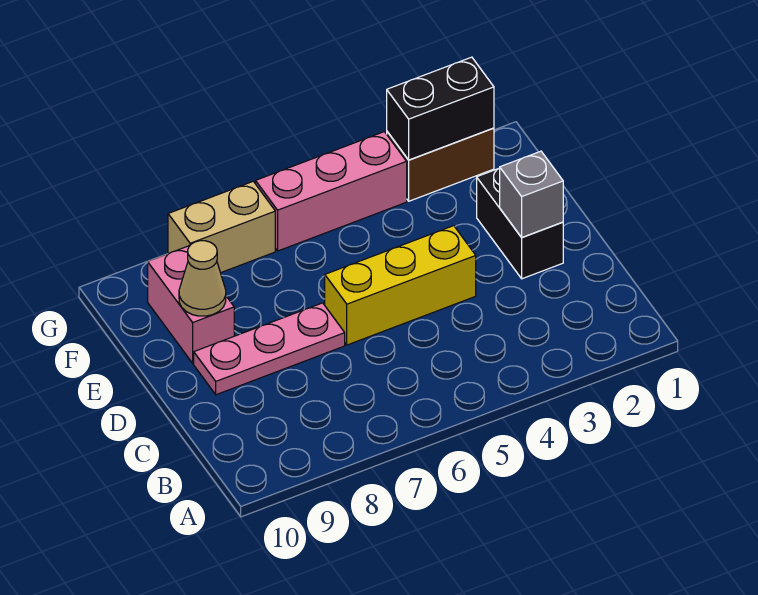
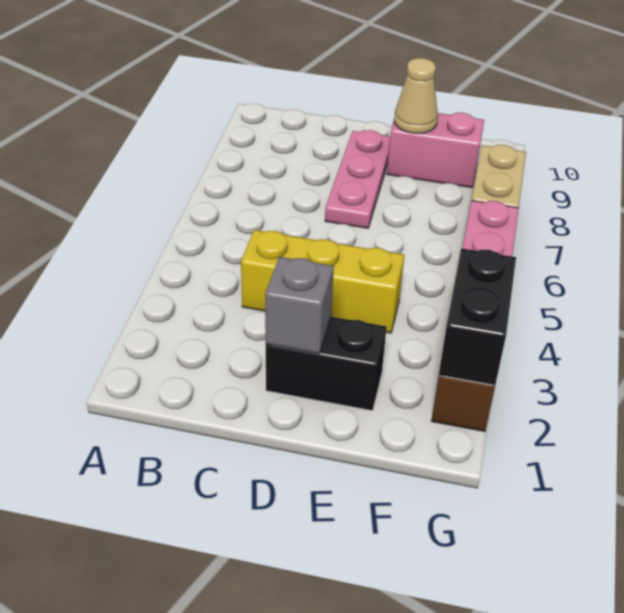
yellow brick D4:D6 level 1 -> yellow brick C4:E4 level 1

